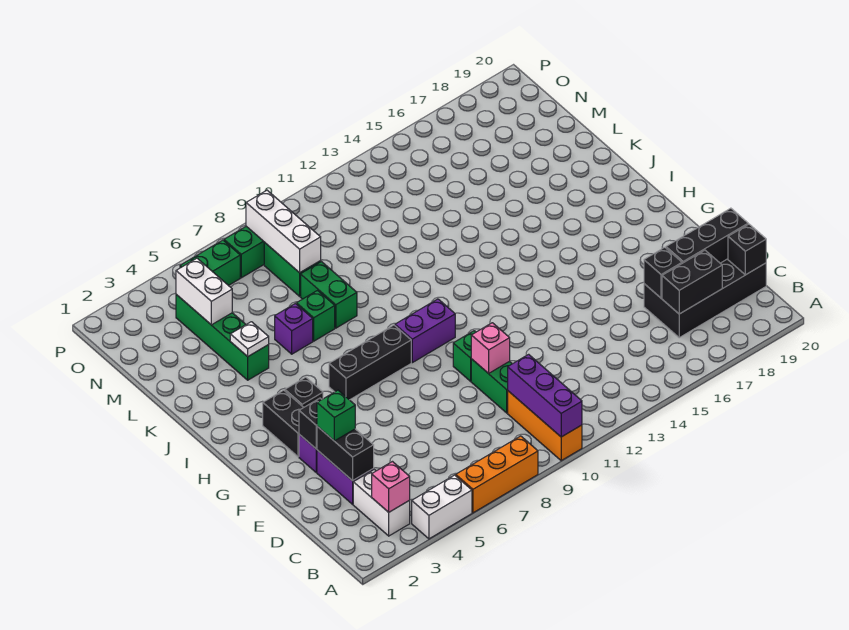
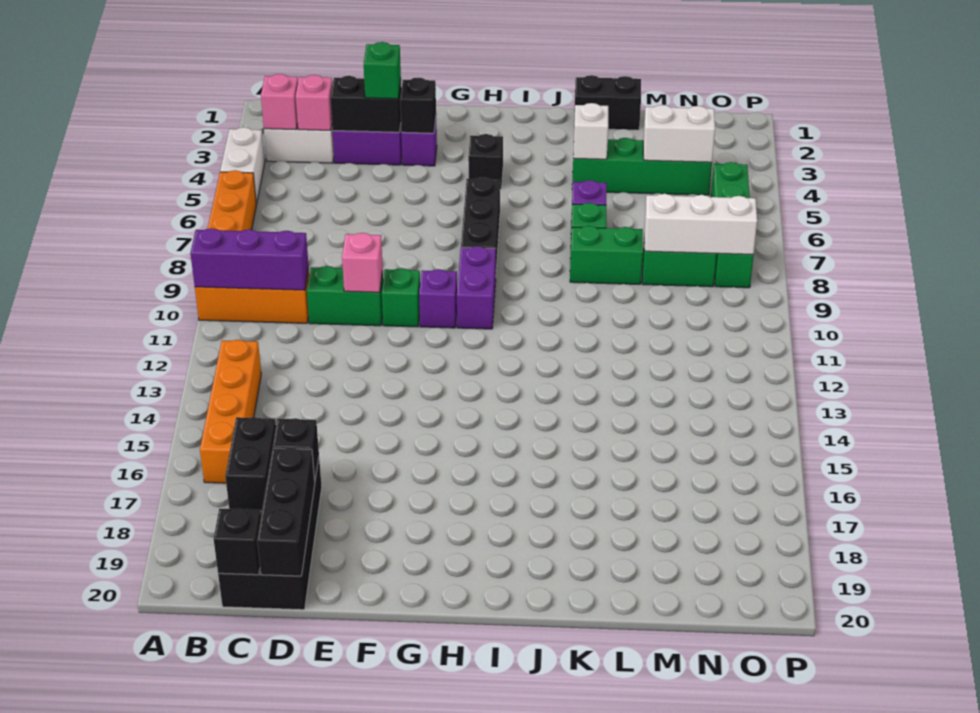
none -> orange brick B13:B16 level 1
none -> pink brick C3 level 2
black brick G3:H3 level 1 -> black brick K1:L1 level 1
none -> purple brick G10 level 1
white plate K4 level 2 -> white brick K4 level 2

